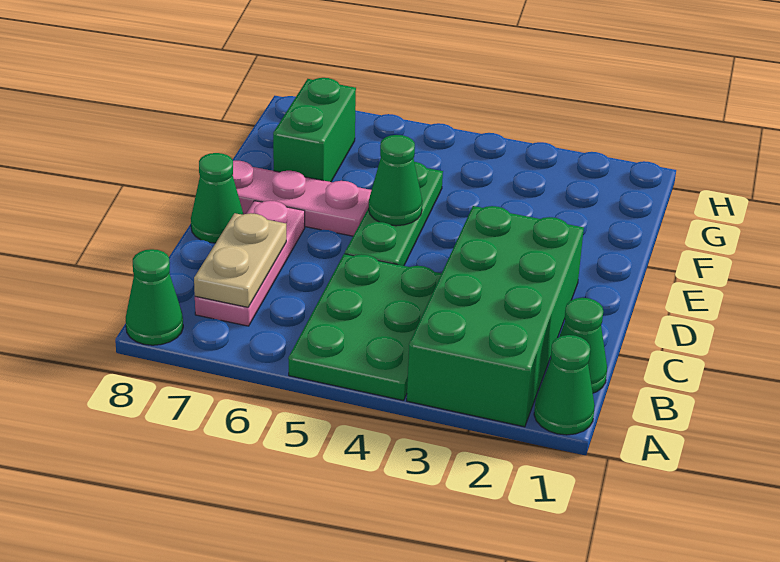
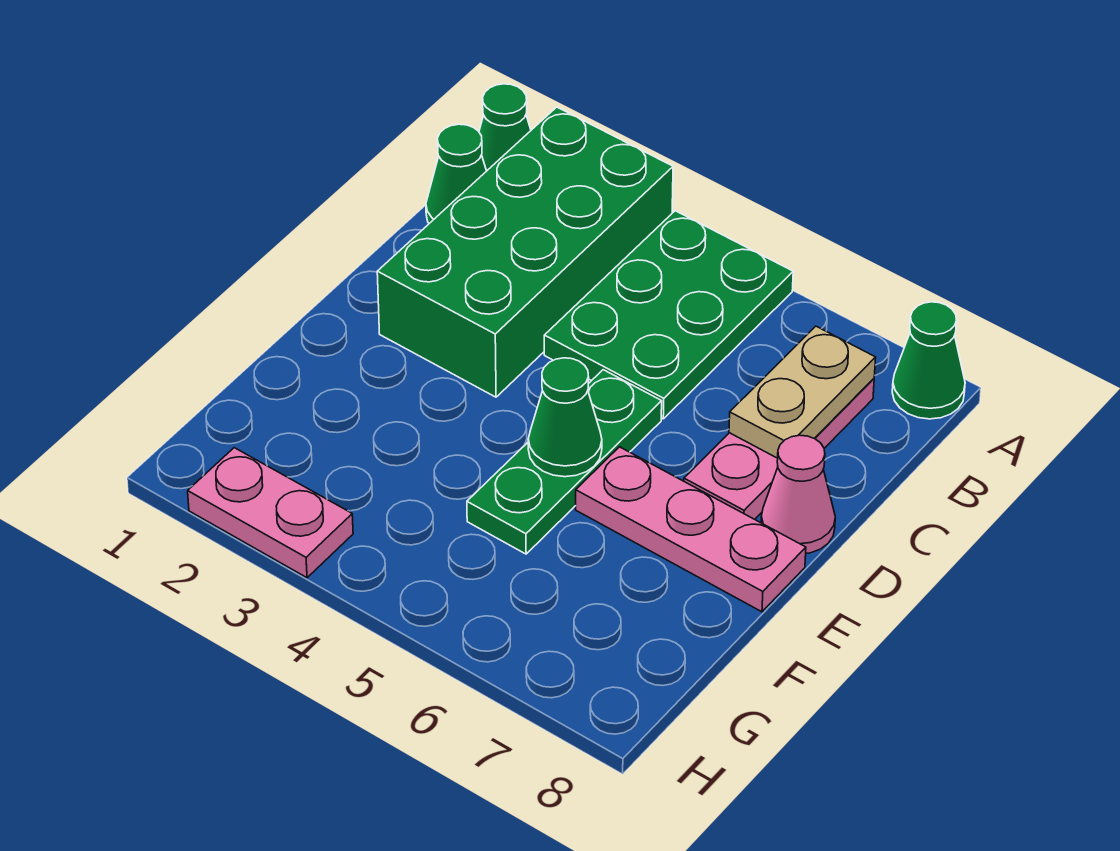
green cone D8 level 1 -> pink cone D8 level 1
green brick F7:G7 level 1 -> none
none -> pink plate H2:H3 level 1

